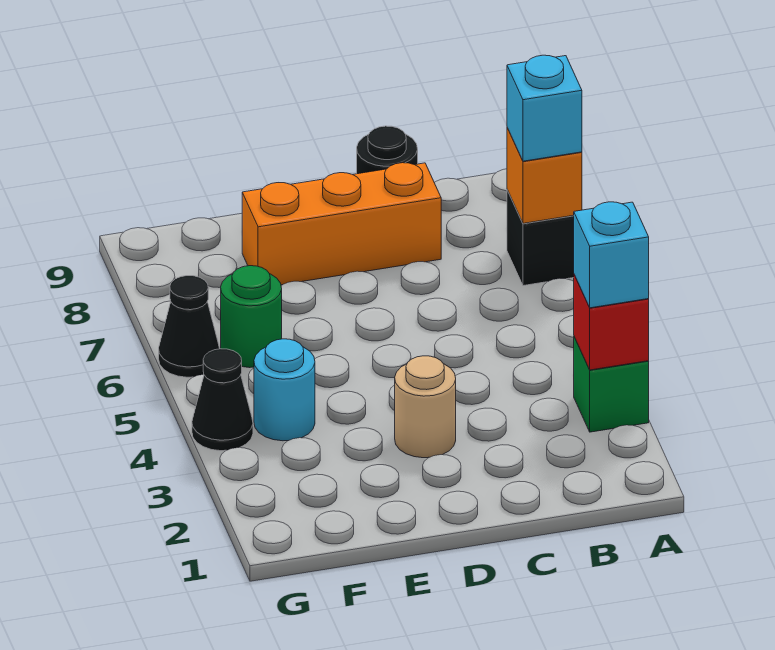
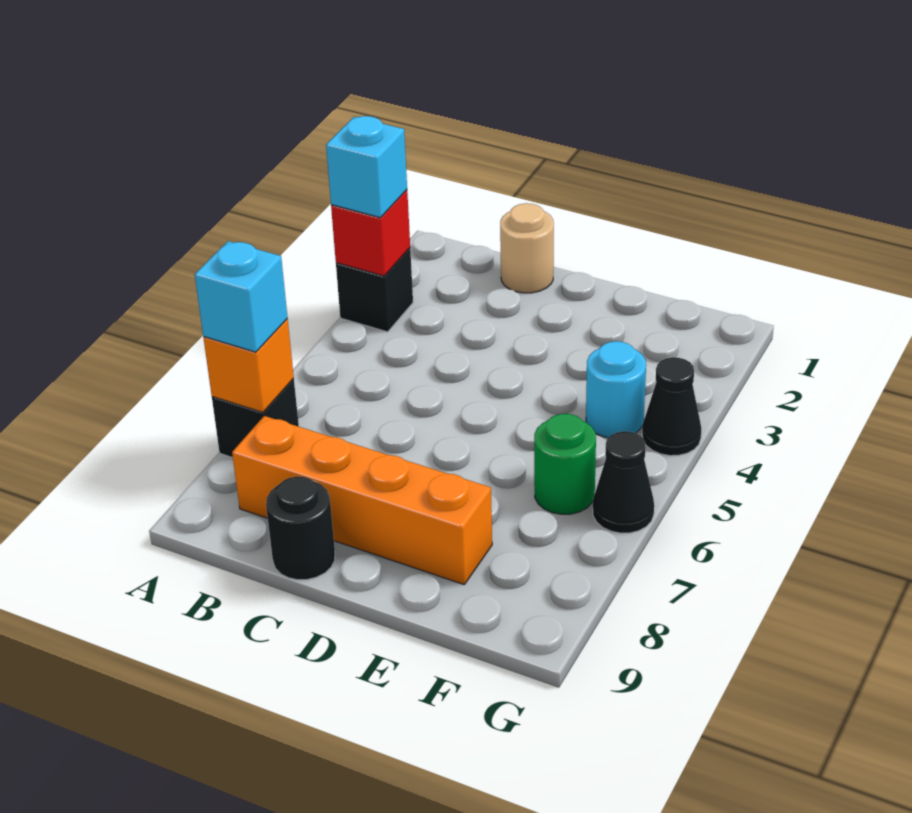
green brick A3 level 1 -> black brick A3 level 1
orange brick C8:E8 level 1 -> orange brick B8:E8 level 1
tan round brick D3 level 1 -> tan round brick C1 level 1

